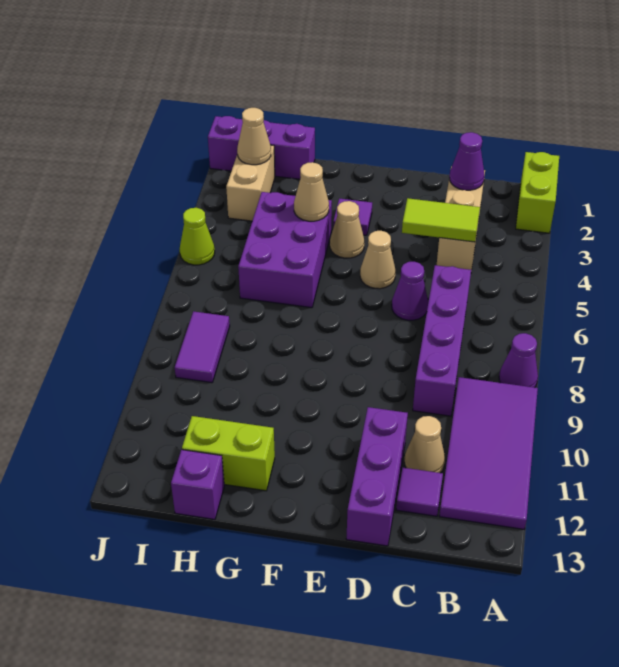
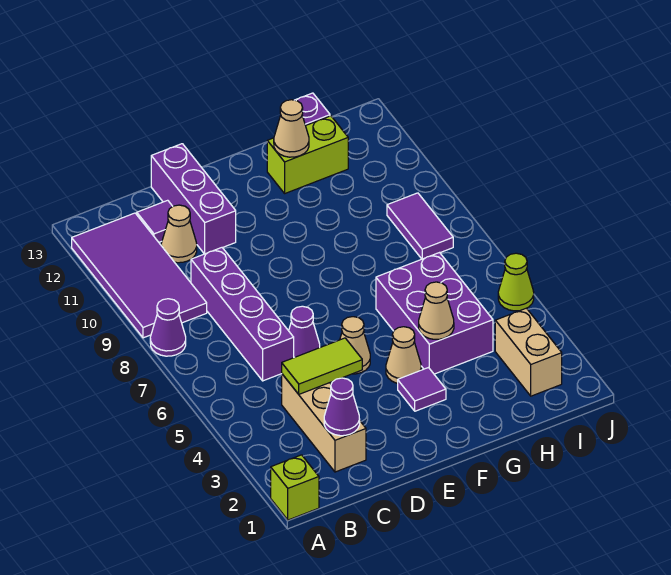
lime brick A1:A2 level 1 -> lime brick A1 level 1
purple brick H1:J1 level 1 -> none
tan cone I2 level 2 -> tan cone G12 level 2

